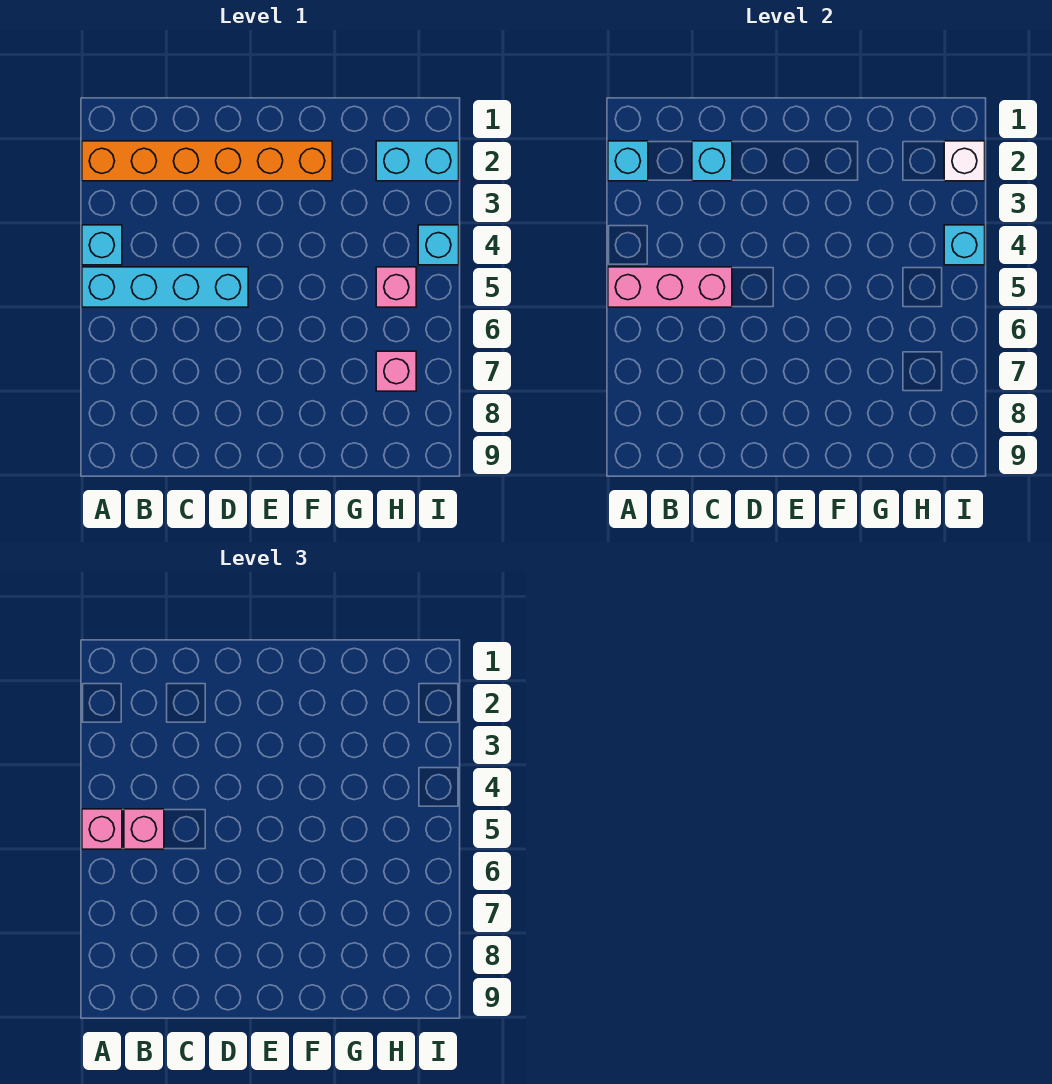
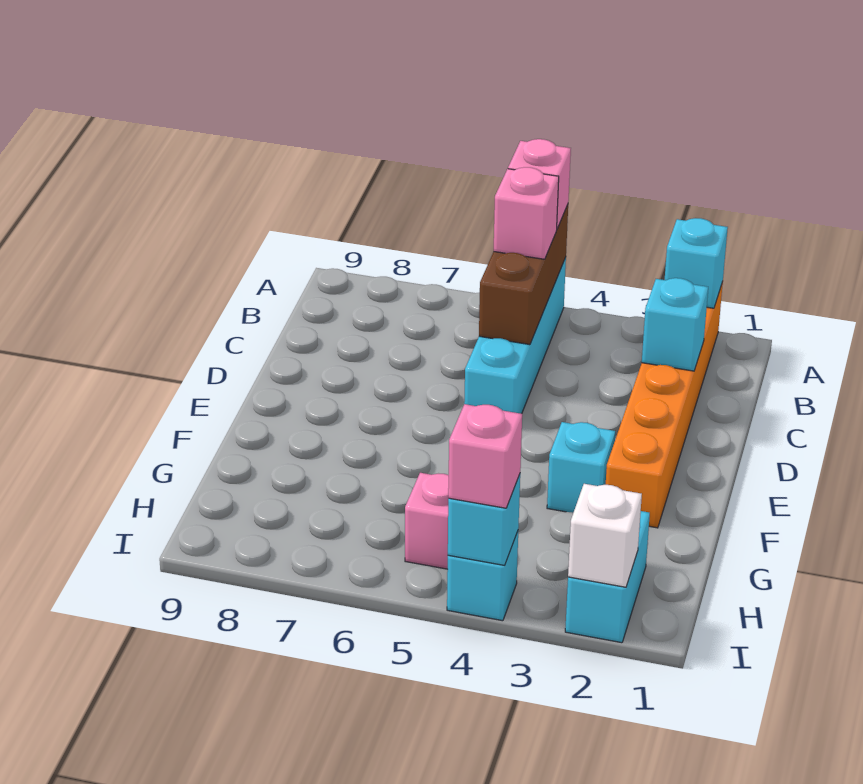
cyan brick A4 level 1 -> cyan brick F3 level 1
pink brick A5:C5 level 2 -> brown brick A5:C5 level 2
pink brick H7 level 1 -> pink brick I4 level 3

